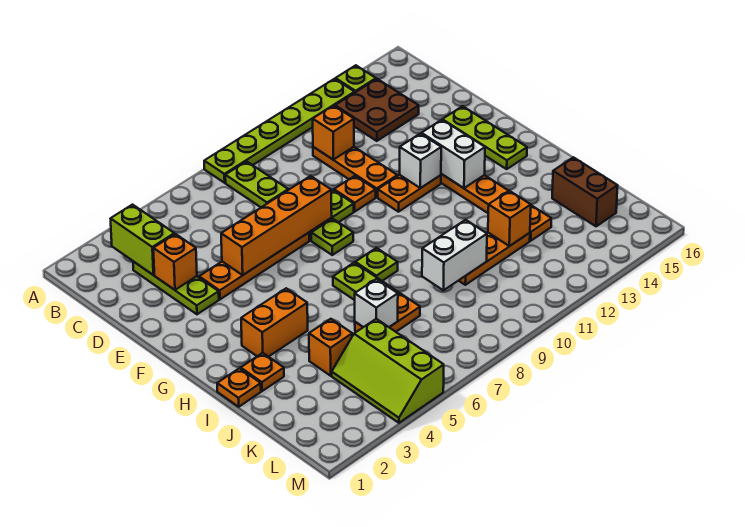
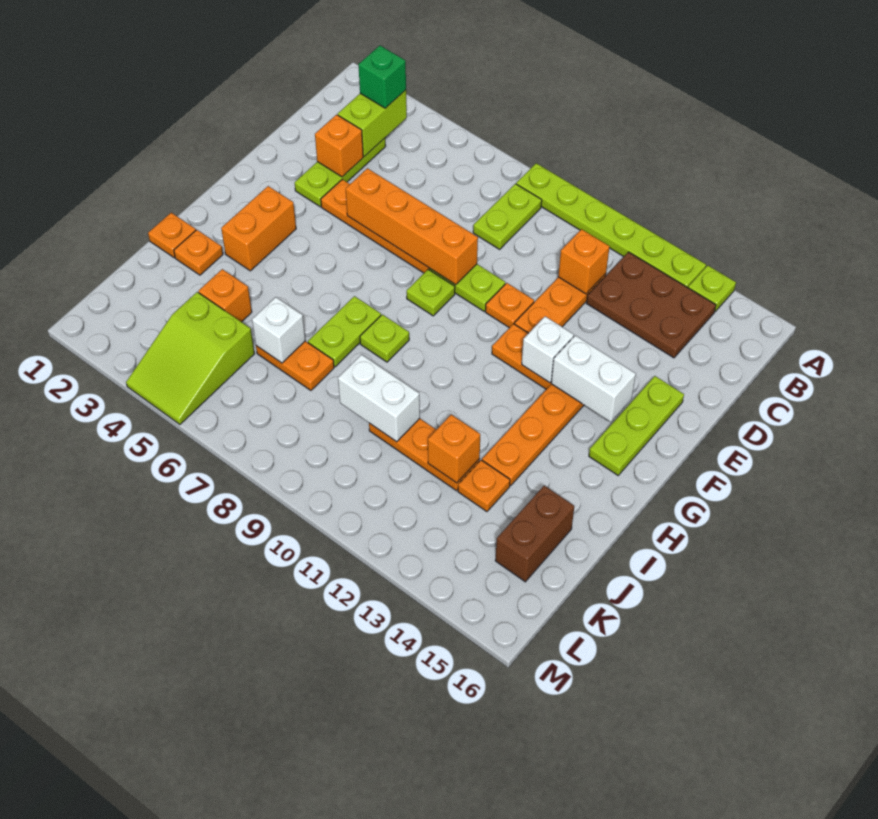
none -> green brick B3 level 3
brown plate B13:C14 level 1 -> brown plate B12:C14 level 1
white brick F13:G13 level 2 -> white brick F13:F14 level 2
orange brick H3:H4 level 1 -> orange brick G3:H3 level 1
lime slope K4:M5 level 1 top 5 -> lime slope K4:M5 level 1 top K

